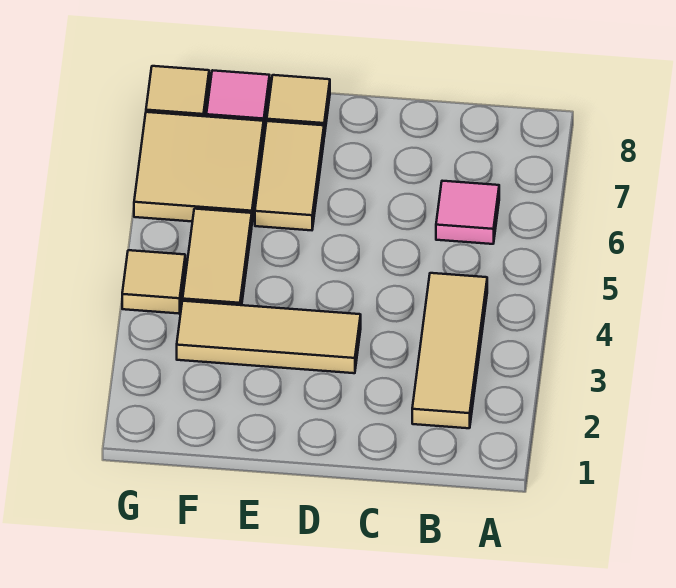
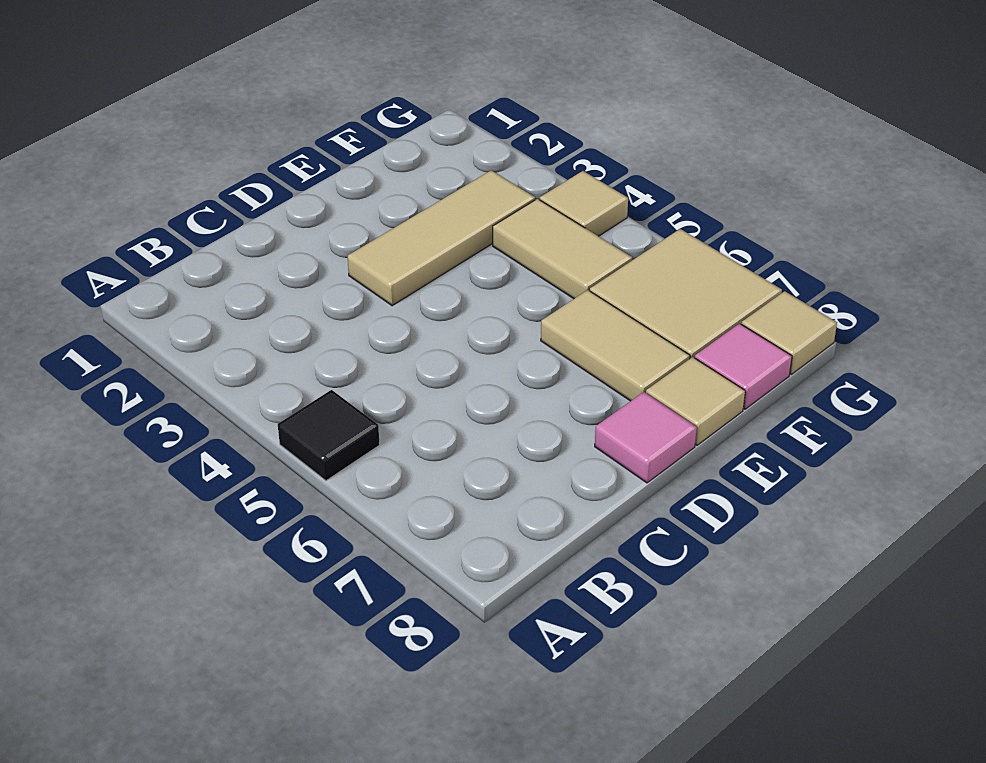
none -> black tile A5 level 1
tan tile B2:B4 level 1 -> none
pink tile B6 level 1 -> pink tile D8 level 1

